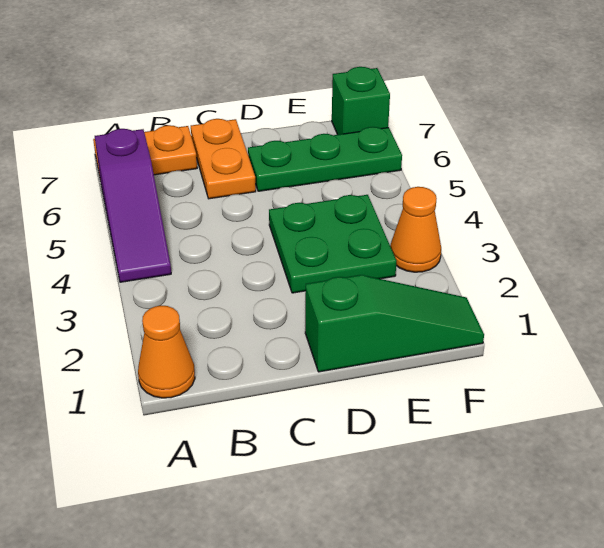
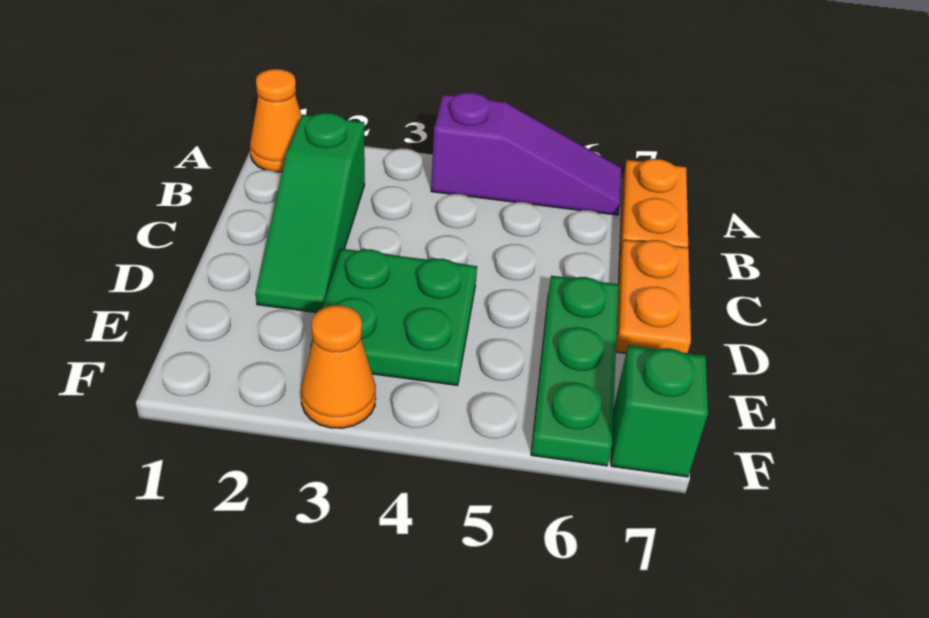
purple slope A4:A6 level 1 top 6 -> purple slope A4:A6 level 1 top 4
orange plate C6:C7 level 1 -> orange plate C7:D7 level 1
green slope D1:F1 level 1 top D -> green slope B2:D2 level 1 top B

